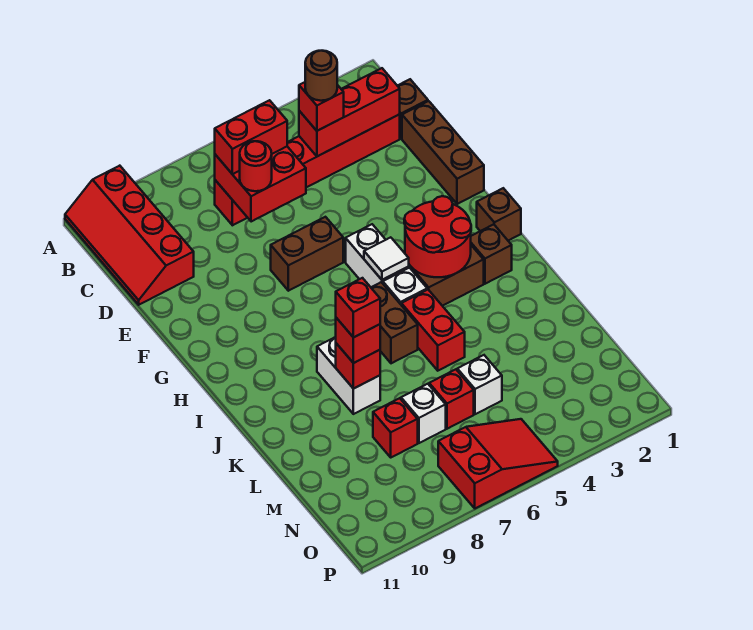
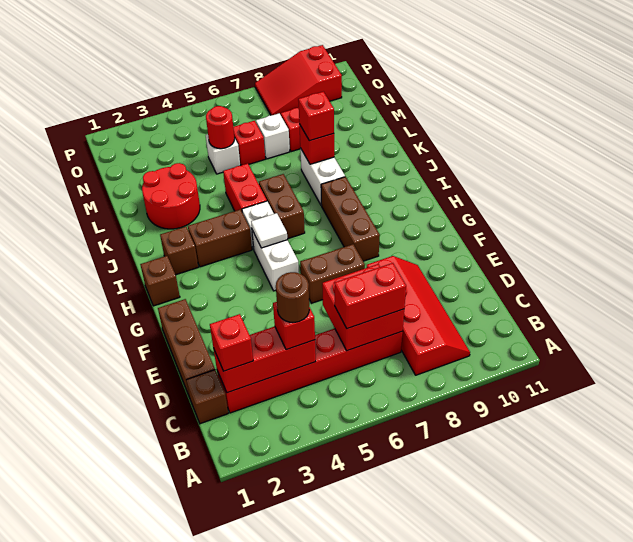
red slope A10:D11 level 1 top 10 -> red slope B8:E9 level 1 top 8
red round brick D7 level 3 -> red round brick M5 level 2
none -> brown brick G8:I8 level 1
red round brick H3:I4 level 2 -> red round brick K2:L3 level 1
red brick K8 level 4 -> red brick C2 level 3
red slope O5:P7 level 1 top 7 -> red slope O8:P10 level 1 top 10

